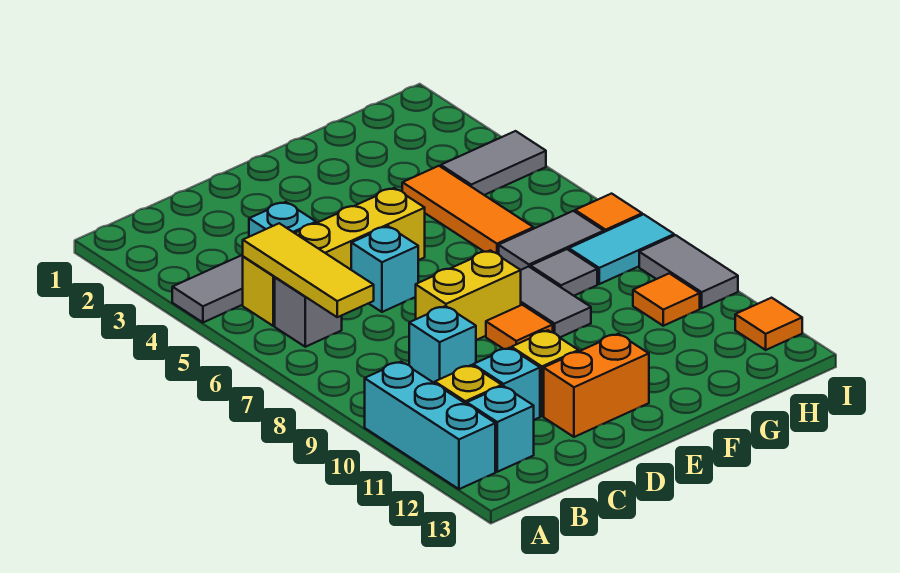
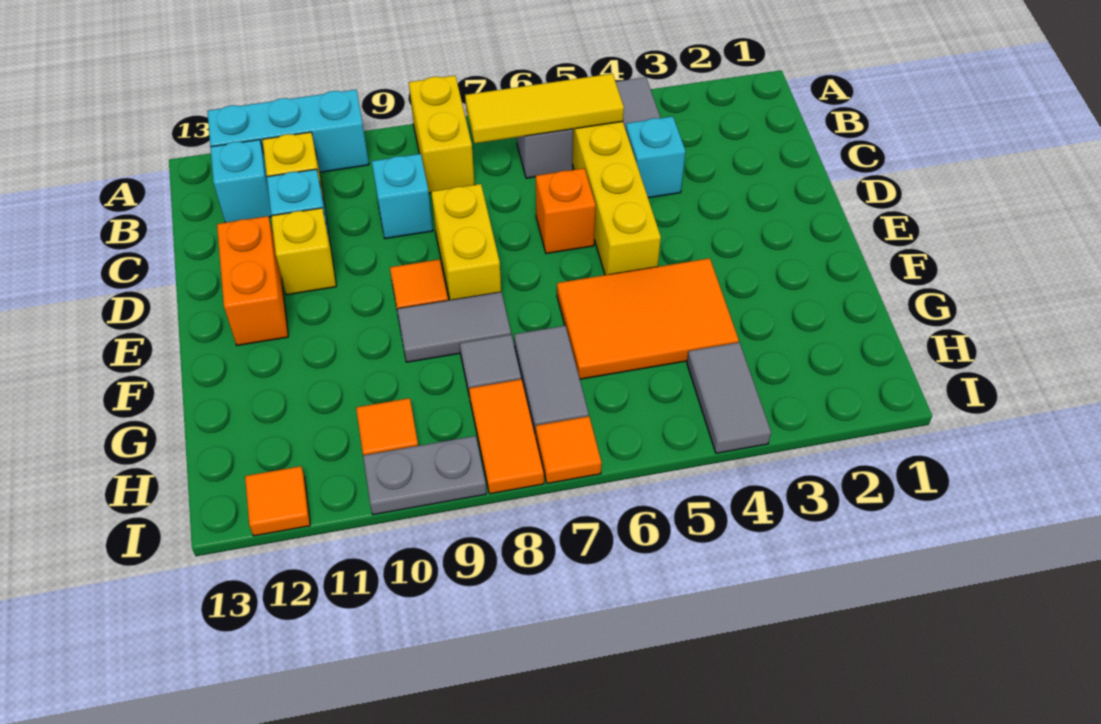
none -> yellow brick A8:B8 level 1
cyan brick D6 level 1 -> orange brick D6 level 1
orange tile G4:G6 level 1 -> orange tile F4:G6 level 1
cyan tile H8:I8 level 1 -> orange tile H8:I8 level 1
grey tile I9:I10 level 1 -> grey plate I9:I10 level 1

